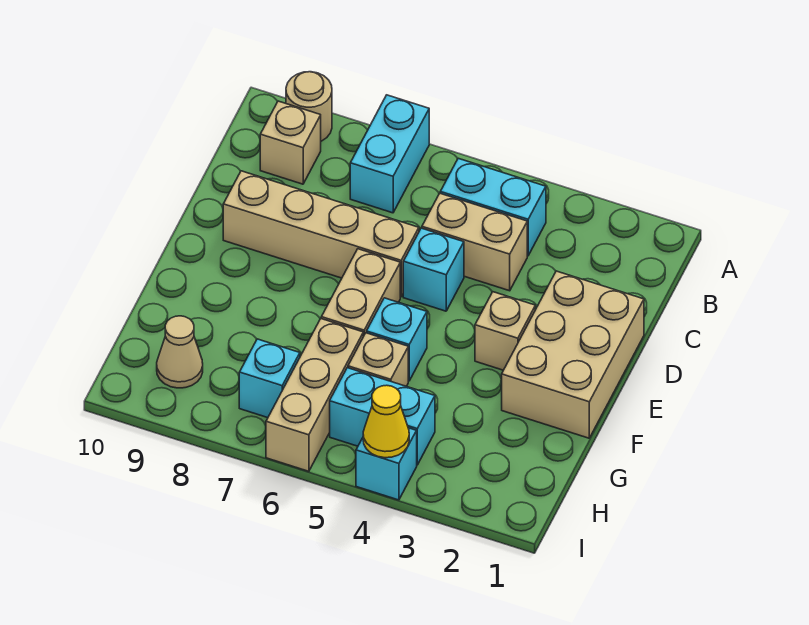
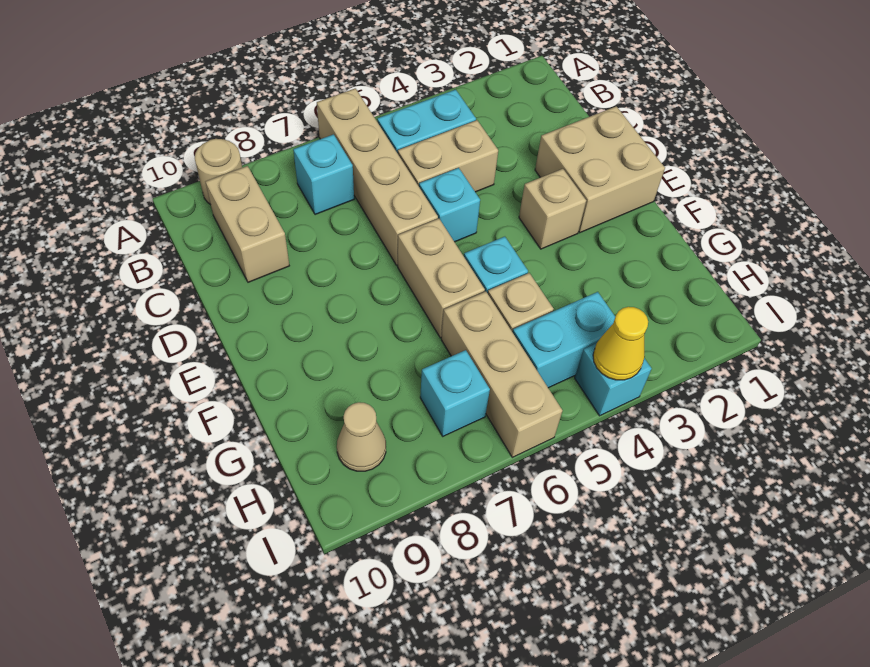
cyan brick A7:B7 level 1 -> cyan brick B7 level 1
tan brick B9 level 1 -> tan brick B9:C9 level 1
tan brick D1:F2 level 1 -> tan brick D1:E2 level 1
tan brick D6:D9 level 1 -> tan brick A6:D6 level 1

